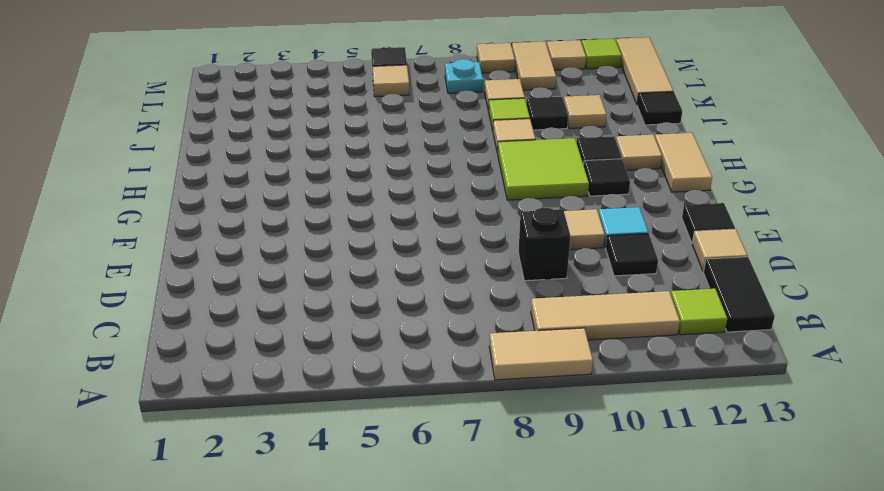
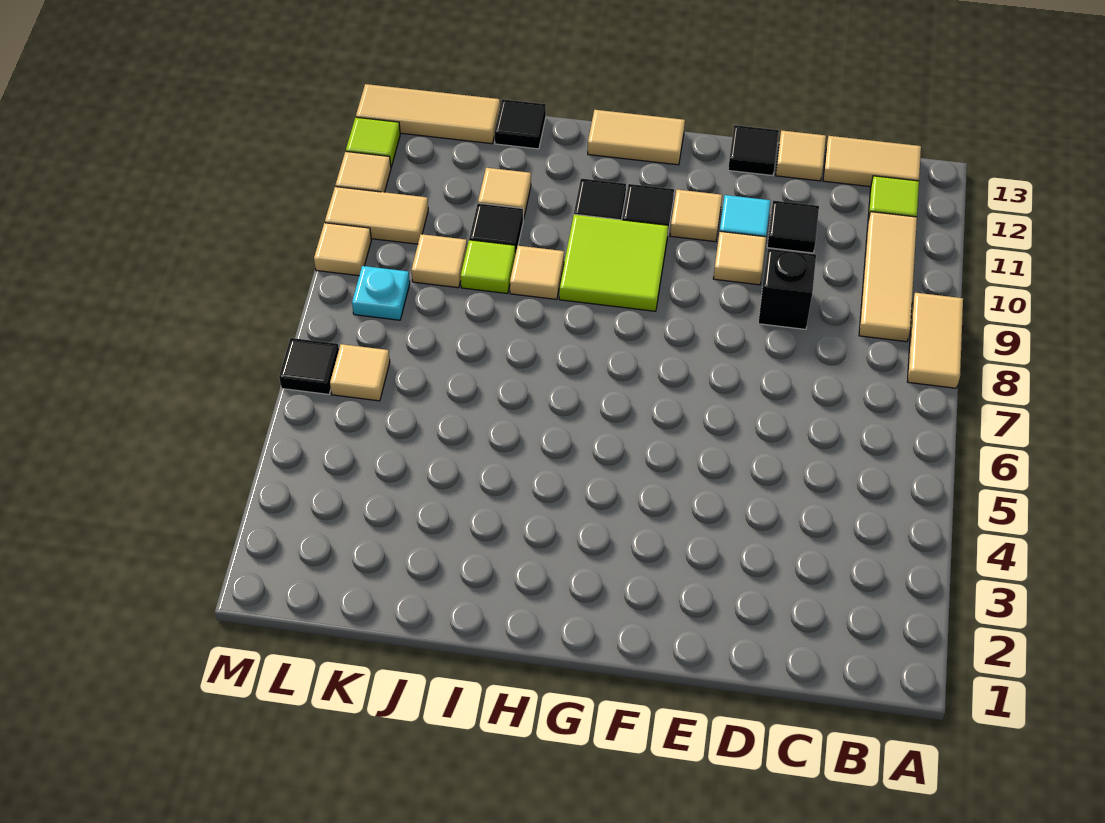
black tile B13:C13 level 1 -> tan tile B13:C13 level 1
tan tile H12 level 1 -> tan tile F11 level 1

